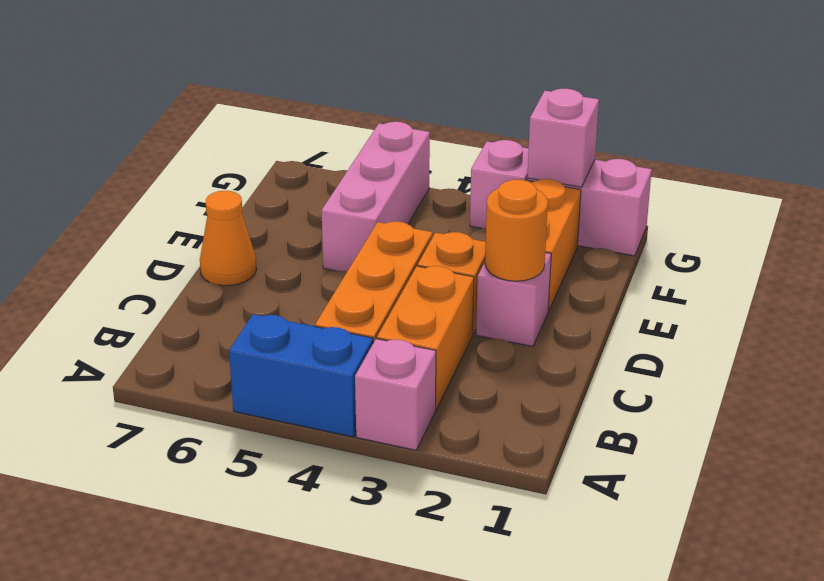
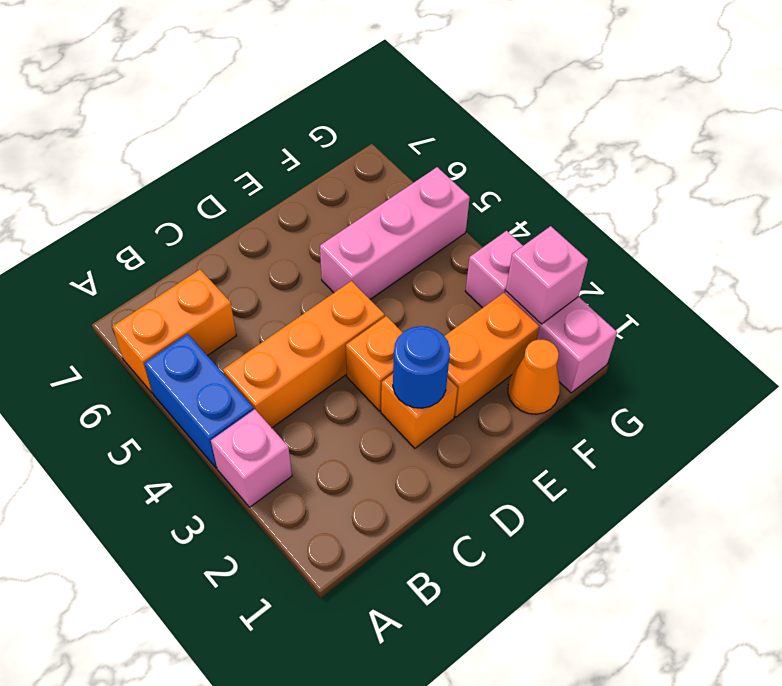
orange brick B3:C3 level 1 -> orange brick A6:B6 level 1
pink brick D2 level 1 -> orange brick D2 level 1
orange round brick D2 level 2 -> blue round brick D2 level 2
orange cone D7 level 1 -> orange cone F1 level 1

